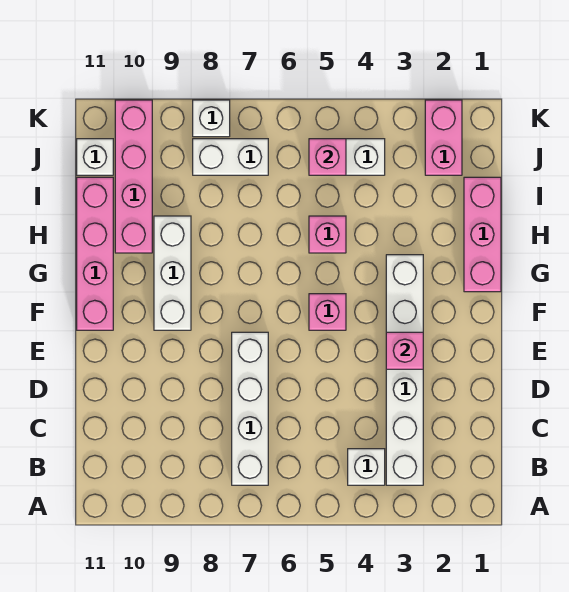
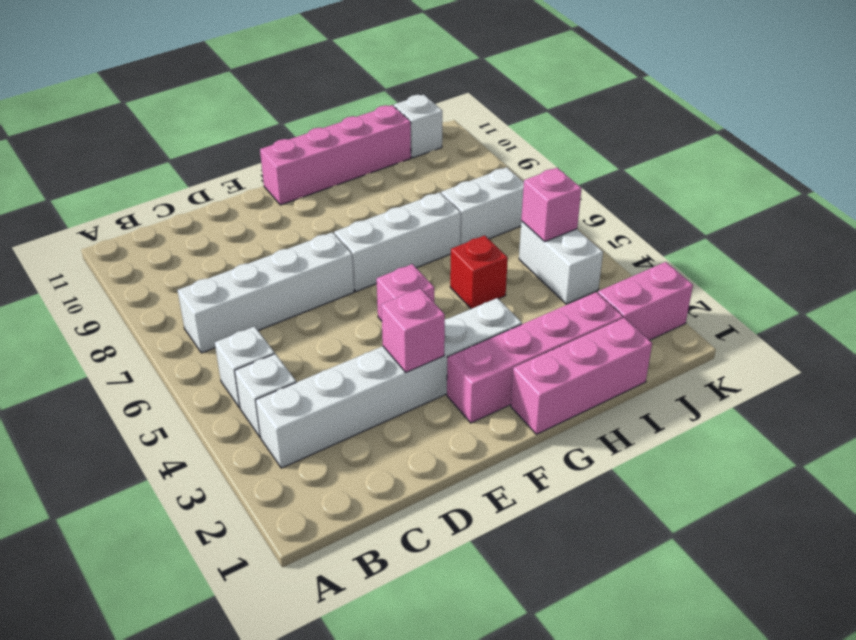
white brick F9:H9 level 1 -> white brick F7:H7 level 1
pink brick H5 level 1 -> red brick H5 level 1
pink brick H10:K10 level 1 -> pink brick F2:I2 level 1
white brick J7:J8 level 1 -> white brick I7:J7 level 1
white brick K8 level 1 -> white brick B5 level 1

